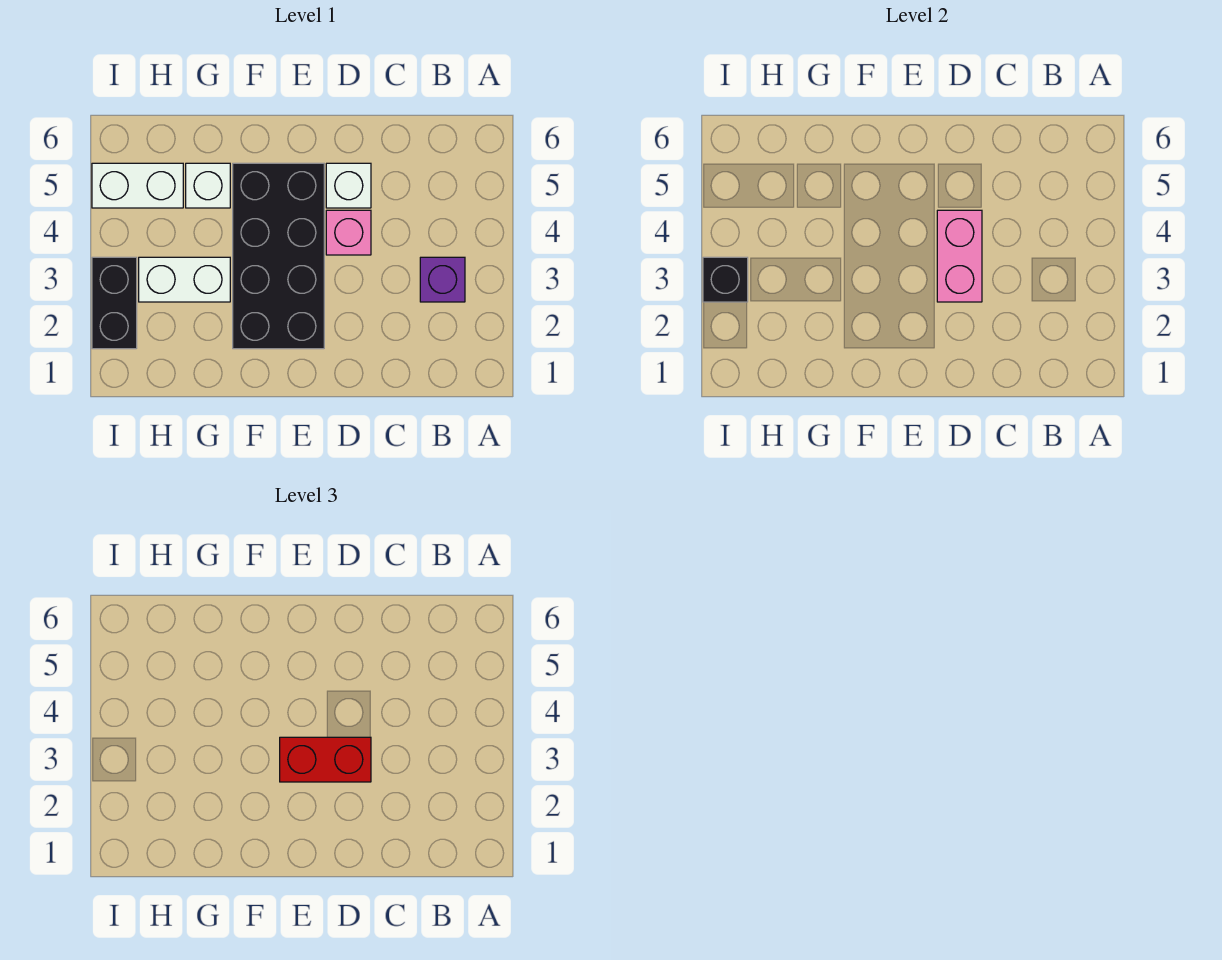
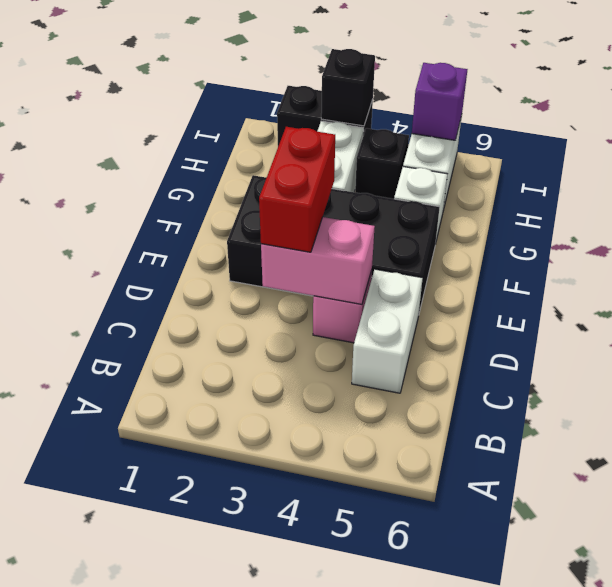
purple brick B3 level 1 -> purple brick I5 level 2
white brick D5 level 1 -> white brick C5:D5 level 1
none -> black brick H4 level 1

